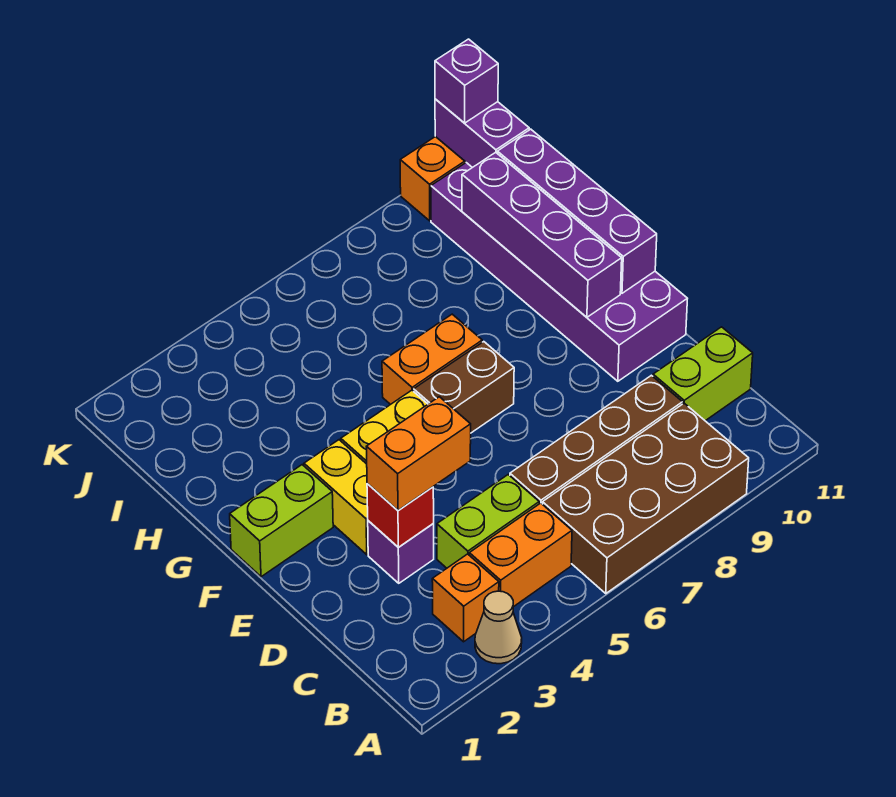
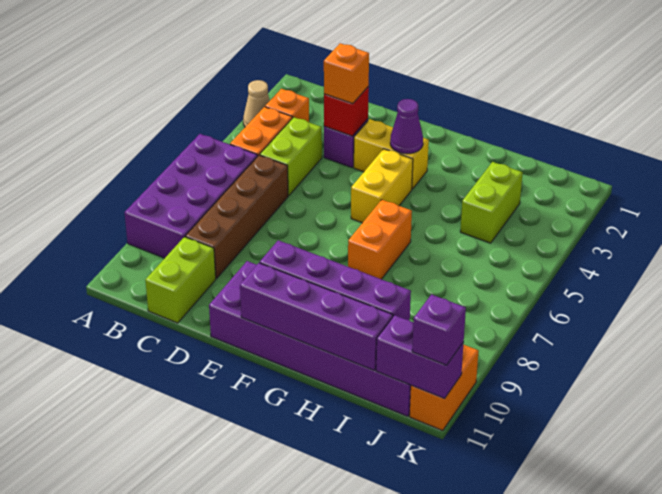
brown brick A6:B9 level 1 -> purple brick A6:B9 level 1
orange brick D3:D4 level 3 -> orange brick D3 level 3
lime brick F1:F2 level 1 -> lime brick I3:I4 level 1
none -> purple cone F3 level 2
brown brick F6:F7 level 1 -> none

